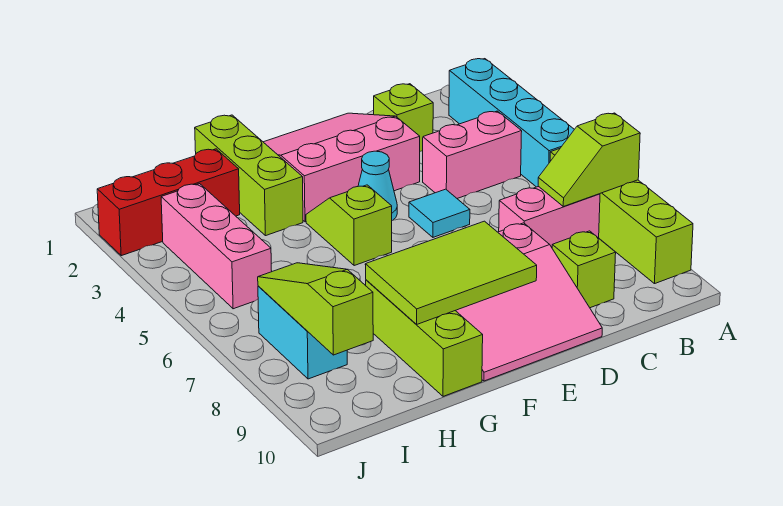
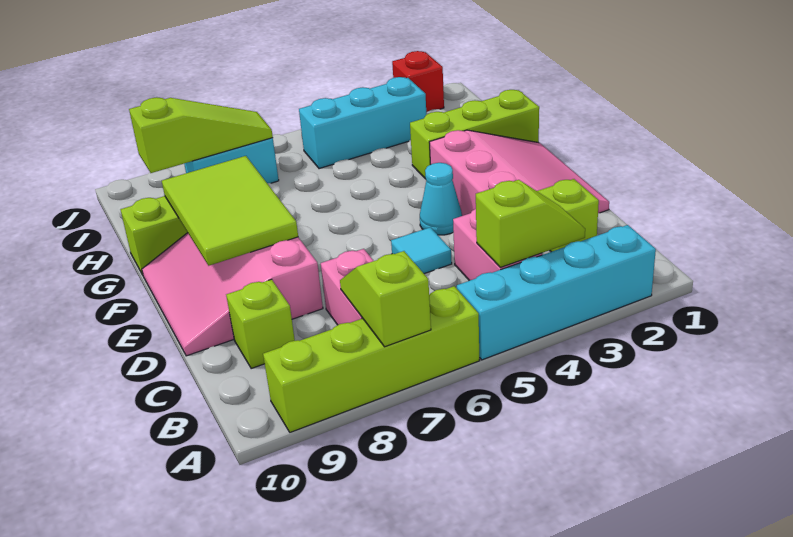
lime slope F4:F5 level 1 top 5 -> lime slope B3:B4 level 2 top 4
red brick H2:J2 level 1 -> red brick J2 level 1
pink brick I3:I5 level 1 -> cyan brick I3:I5 level 1

